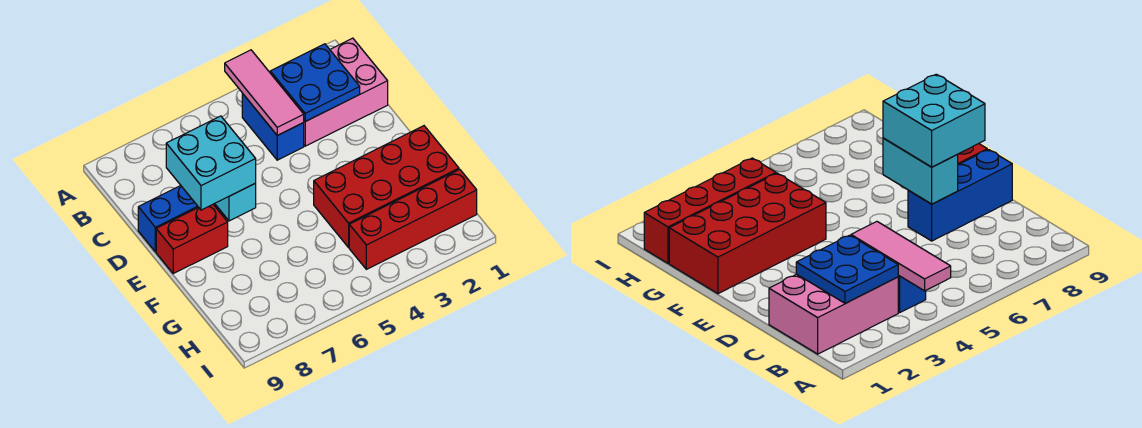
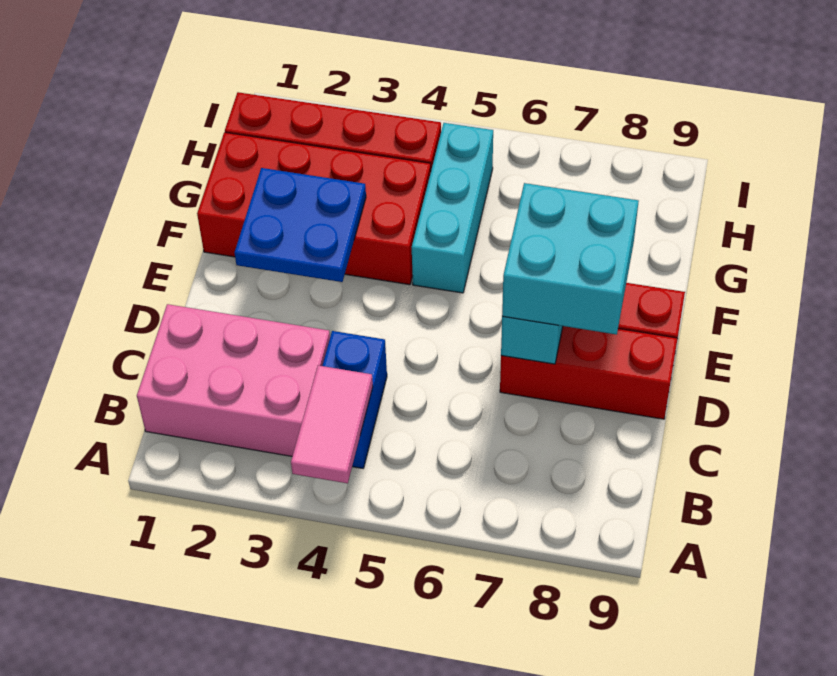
pink tile A4:C4 level 2 -> pink tile A4:B4 level 2
blue plate B2:C3 level 2 -> blue plate E2:F3 level 2
blue brick D7:D9 level 1 -> red brick D7:D9 level 1
none -> cyan brick F5:H5 level 1

